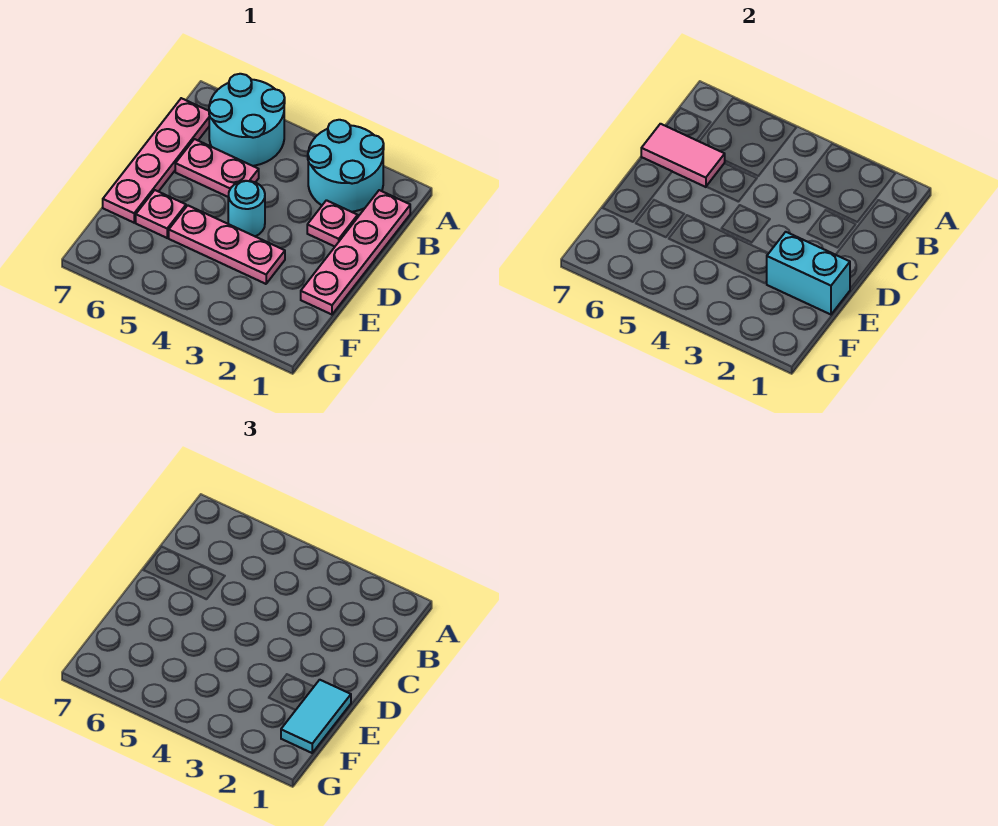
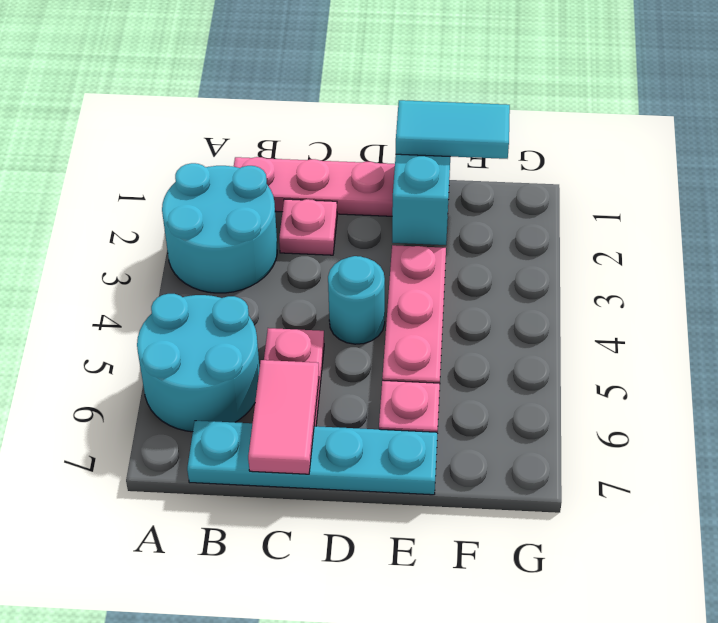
pink plate B7:E7 level 1 -> cyan plate B7:E7 level 1

